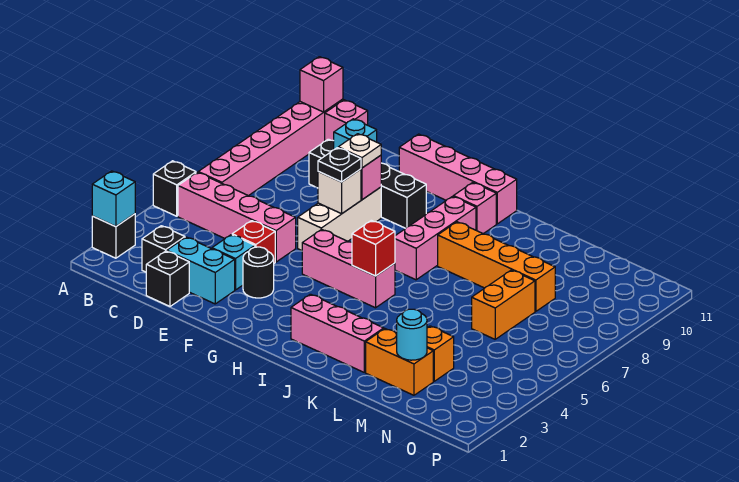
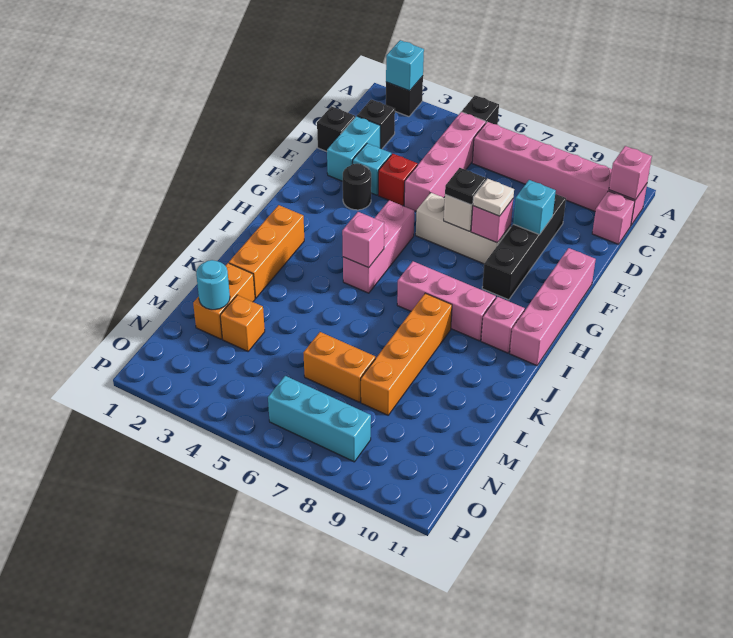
pink brick I2:K2 level 1 -> orange brick I2:K2 level 1
red brick I5 level 2 -> pink brick I5 level 2
none -> cyan brick O6:O8 level 1

